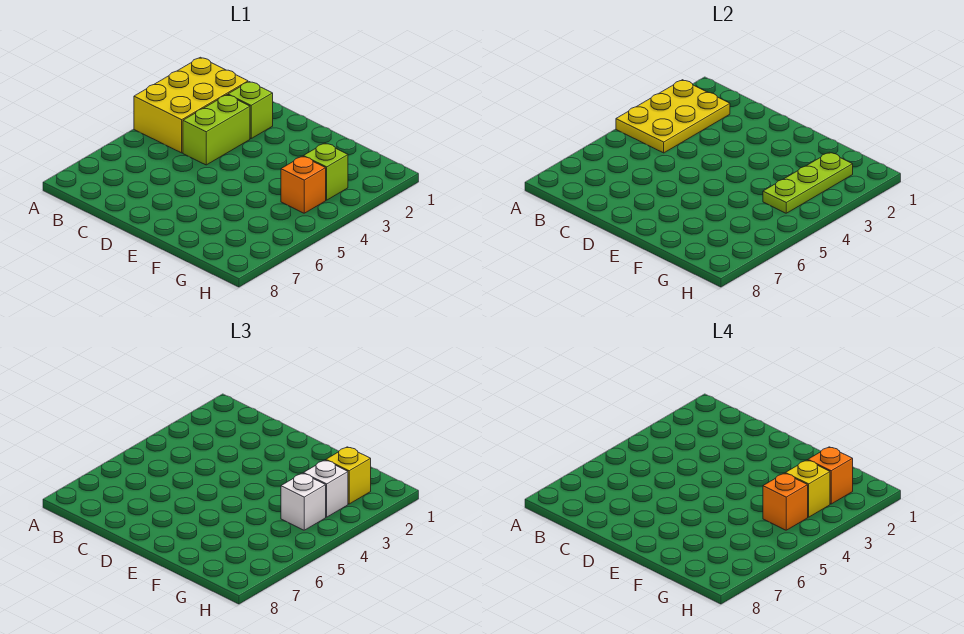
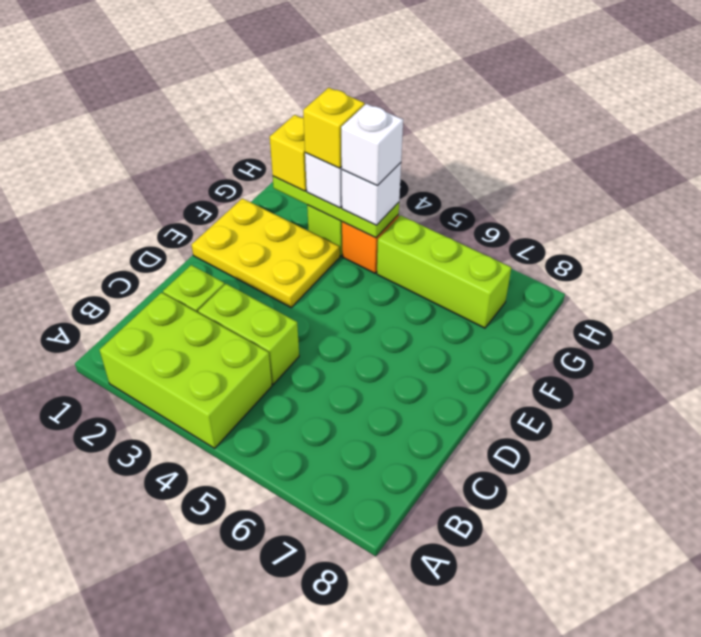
yellow brick A2:B4 level 1 -> lime brick A2:B4 level 1
yellow plate A2:B4 level 2 -> yellow plate E1:F3 level 1
orange brick G2 level 4 -> none
orange brick G4 level 4 -> white brick G4 level 4
none -> lime brick G5:G7 level 1

